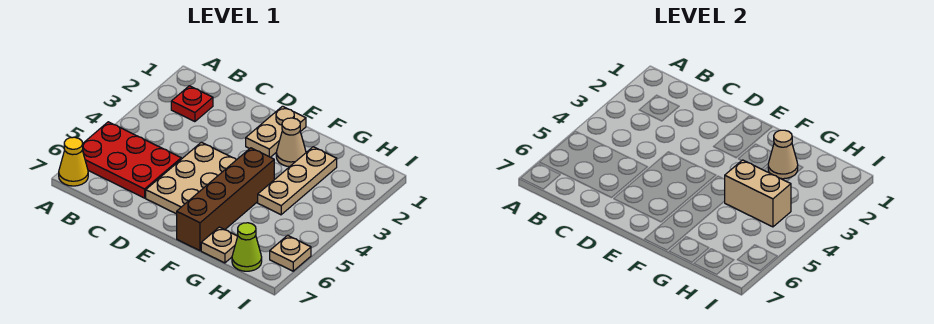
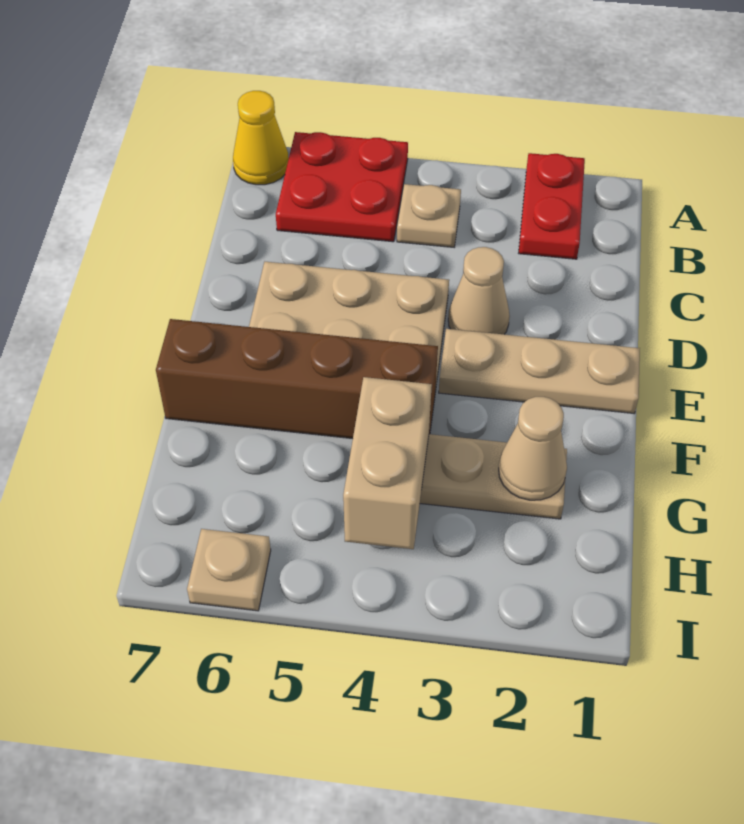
red plate A5:C6 level 1 -> red plate A5:B6 level 1
red plate B2 level 1 -> red plate A2:B2 level 1
tan plate E1:E2 level 1 -> tan plate E1:E3 level 1
tan cone F2 level 1 -> tan cone D3 level 1
tan plate G7 level 1 -> tan plate B4 level 1
lime cone H7 level 1 -> none

